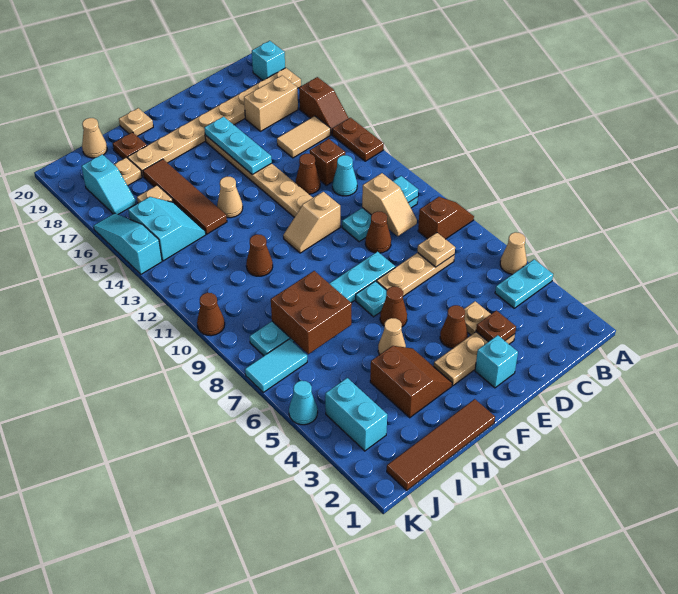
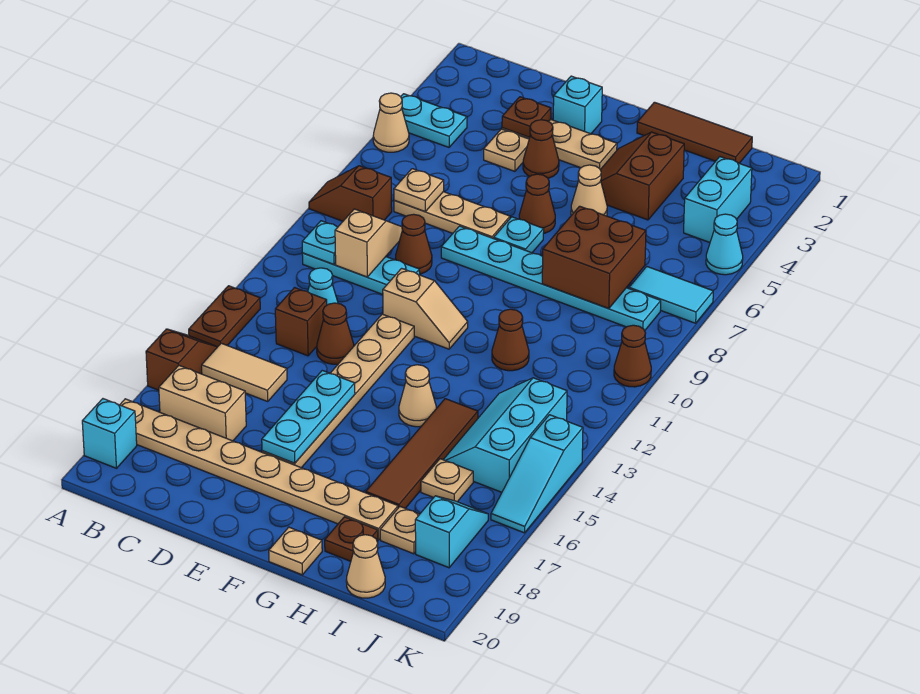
brown tile G1:J1 level 1 -> brown tile G1:I1 level 1
cyan slope I14:J15 level 1 top J -> cyan slope I13:J15 level 1 top J

